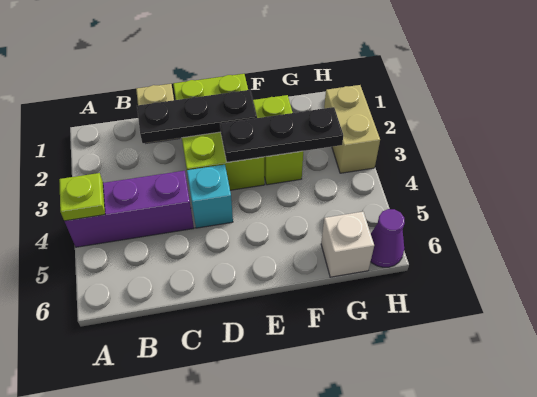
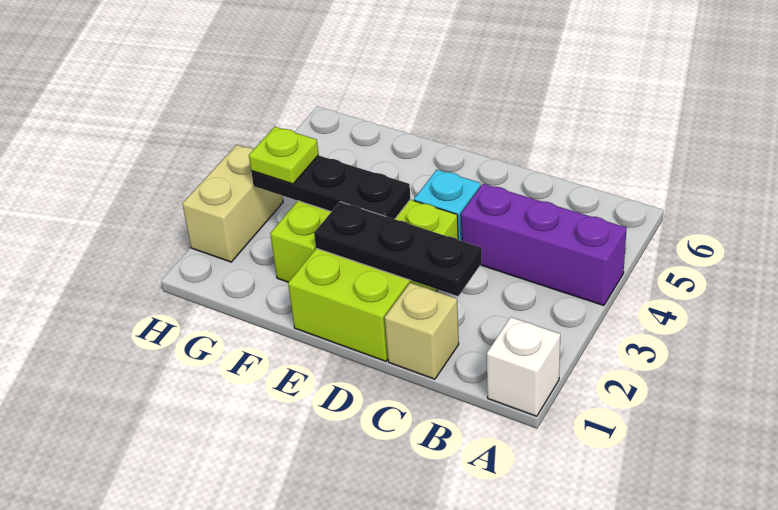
lime plate A4 level 2 -> lime plate G3 level 3
white brick G6 level 1 -> white brick A1 level 1
purple cone H6 level 1 -> none

